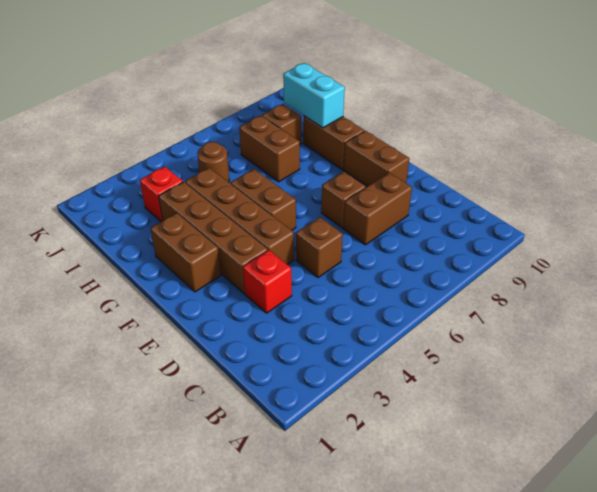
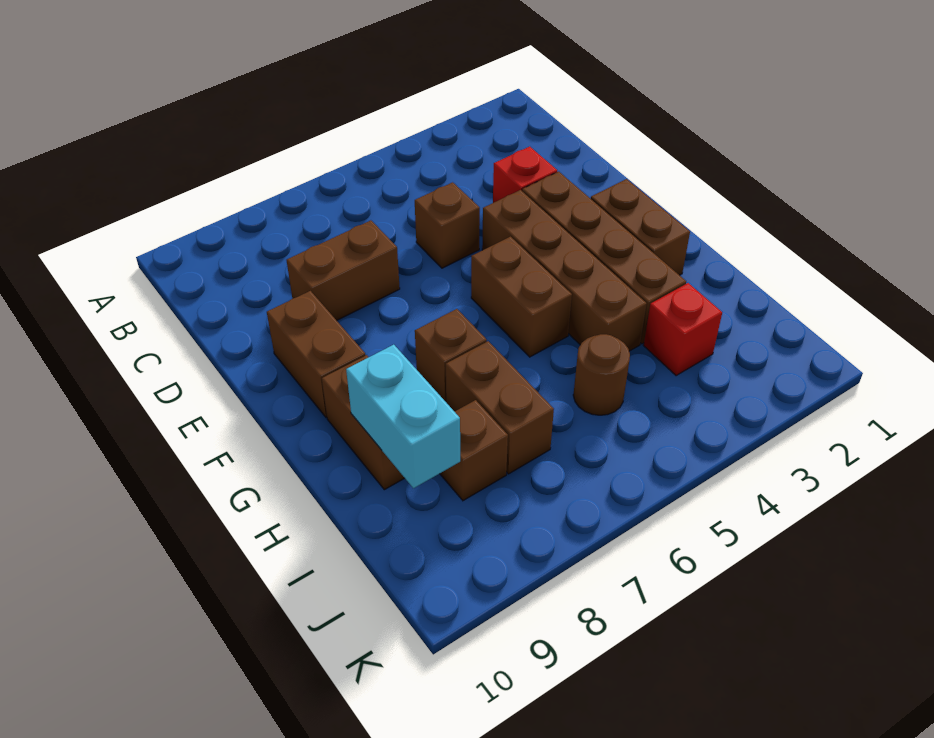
brown brick E7 level 1 -> brown brick G7 level 1

